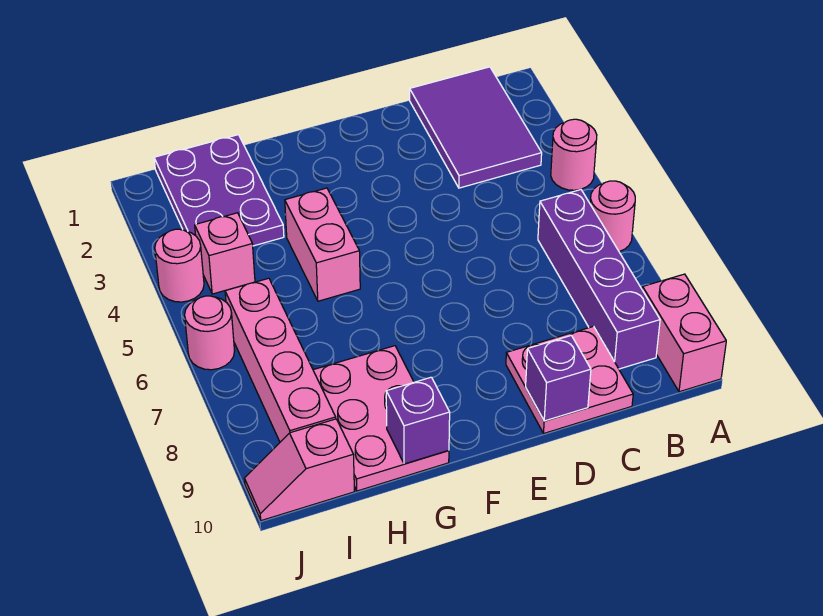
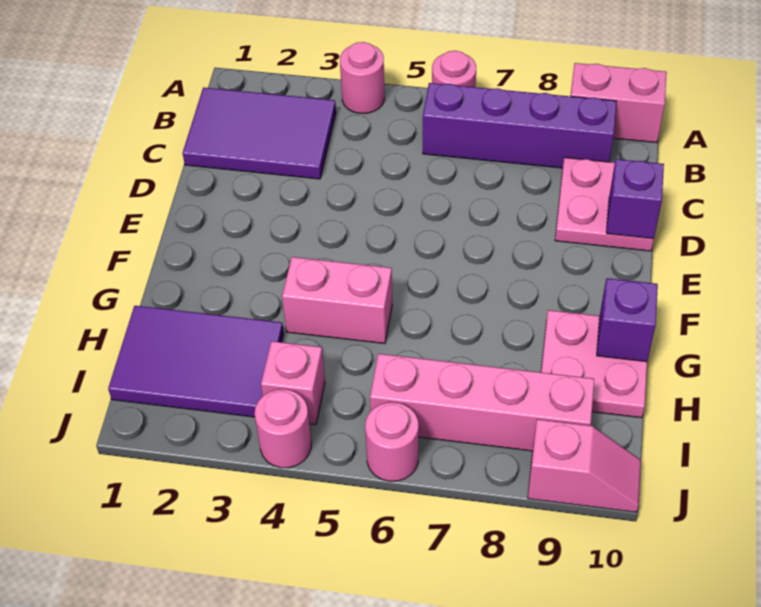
pink plate G8:H10 level 1 -> pink plate G9:H10 level 1
purple plate H1:I3 level 1 -> purple tile H1:I3 level 1
pink slope I10:J10 level 1 top I -> pink slope J9:J10 level 1 top 9

